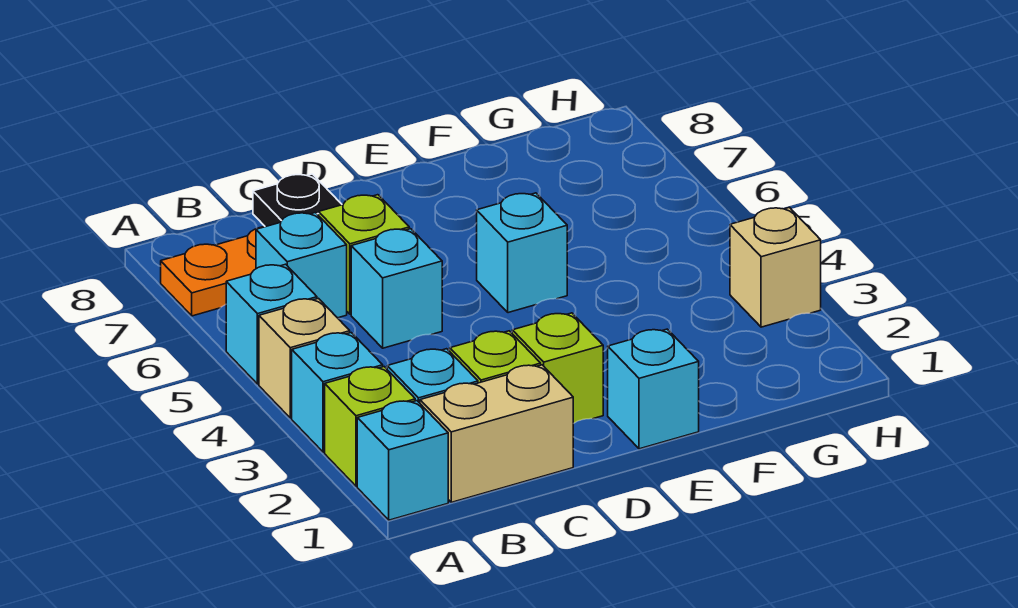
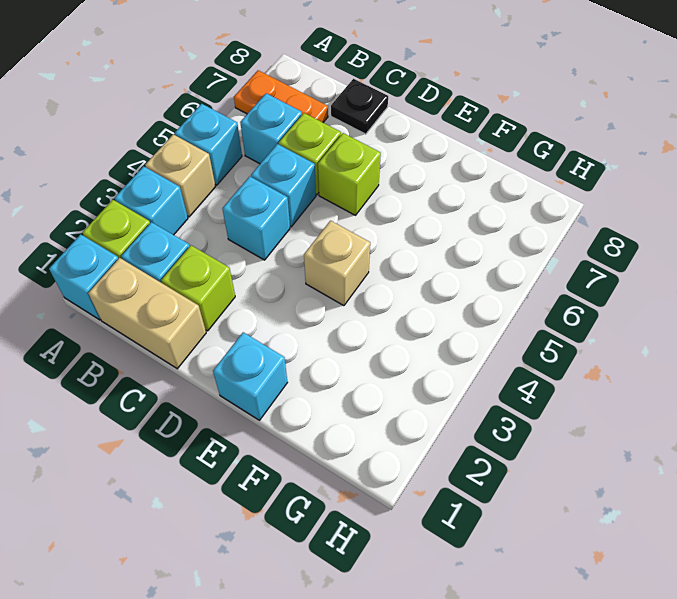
lime brick D2 level 1 -> lime brick D6 level 1
cyan brick E5 level 1 -> cyan brick C4 level 1
tan brick H3 level 1 -> tan brick E4 level 1

